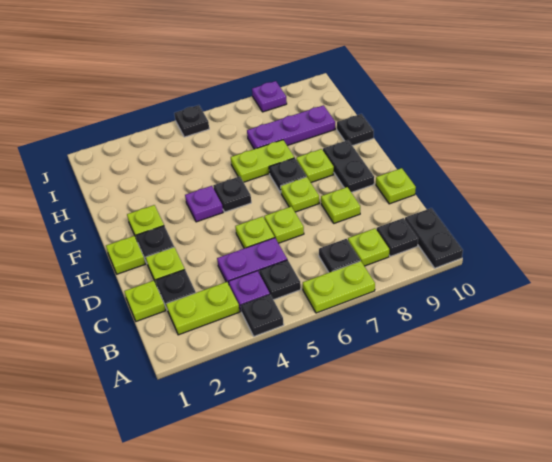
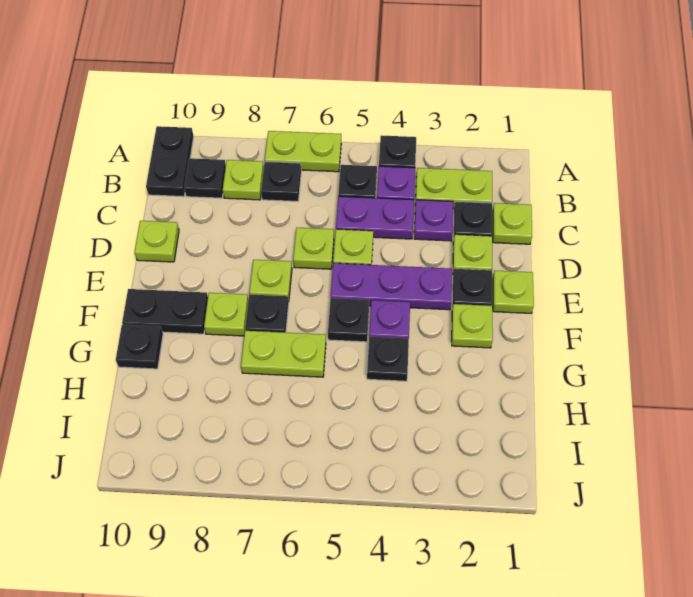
lime plate D8 level 1 -> none
black plate E9:F9 level 1 -> black plate F9:F10 level 1
purple plate H7:H9 level 1 -> purple plate E3:E5 level 1
black plate J5 level 1 -> black plate G4 level 1
purple plate J8 level 1 -> purple plate C3 level 1

